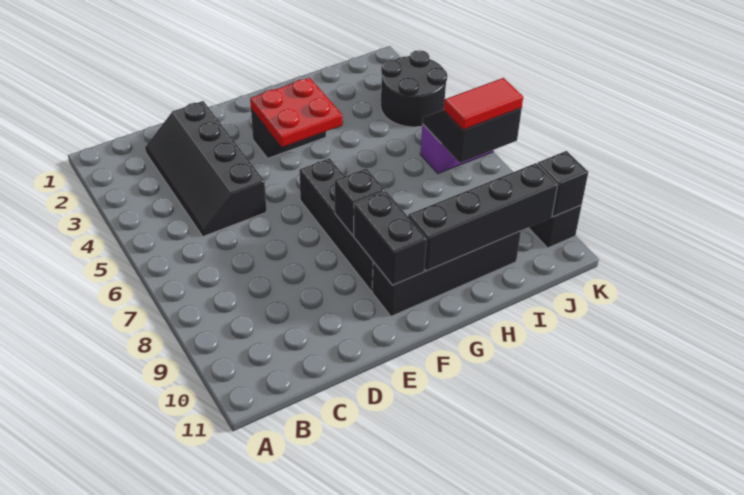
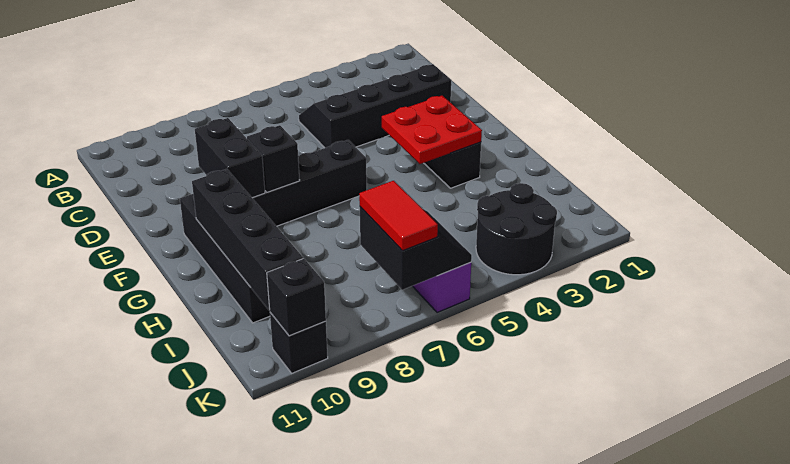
black brick F9:F10 level 2 -> black brick E9:F9 level 2

